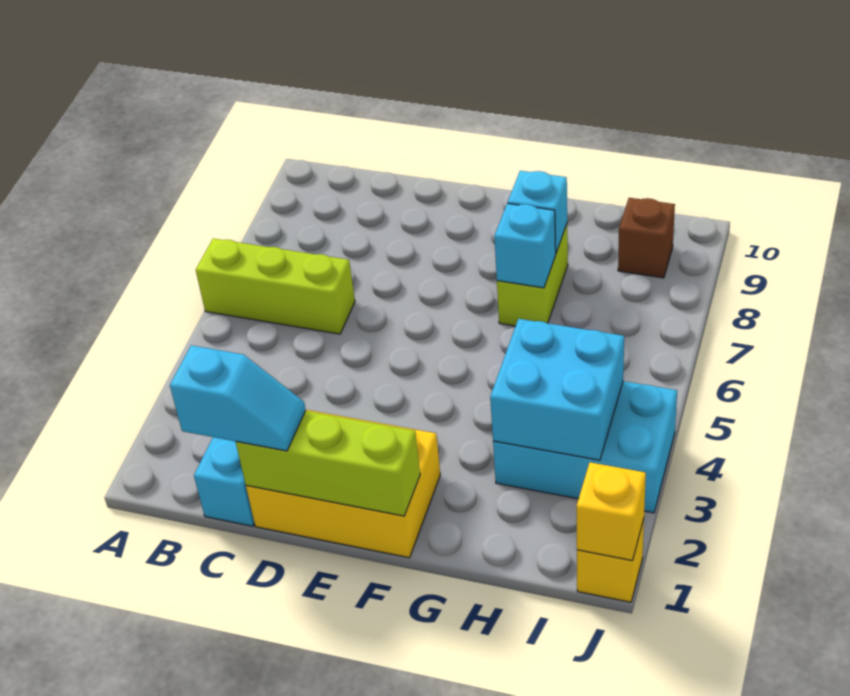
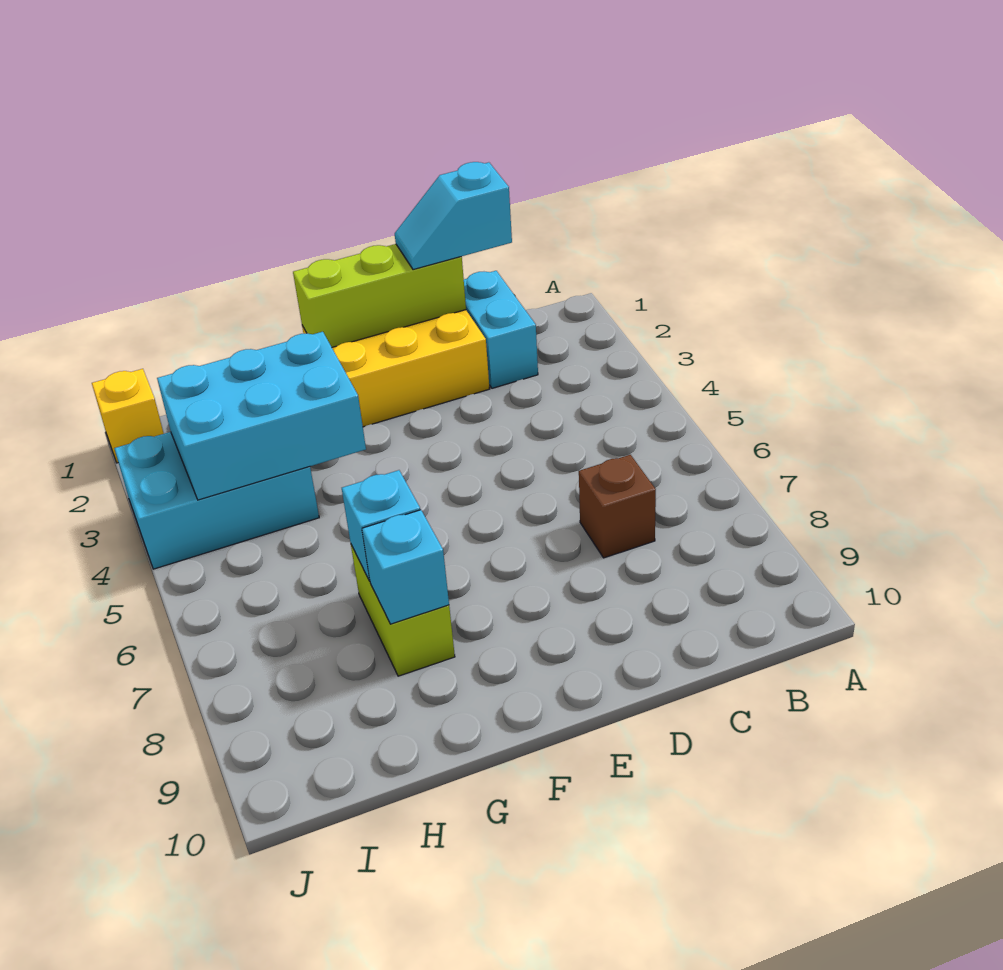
lime brick A6:C6 level 1 -> none
cyan brick H3:I4 level 2 -> cyan brick G3:I4 level 2
brown brick I9 level 1 -> brown brick C7 level 1
yellow brick J1 level 2 -> none

